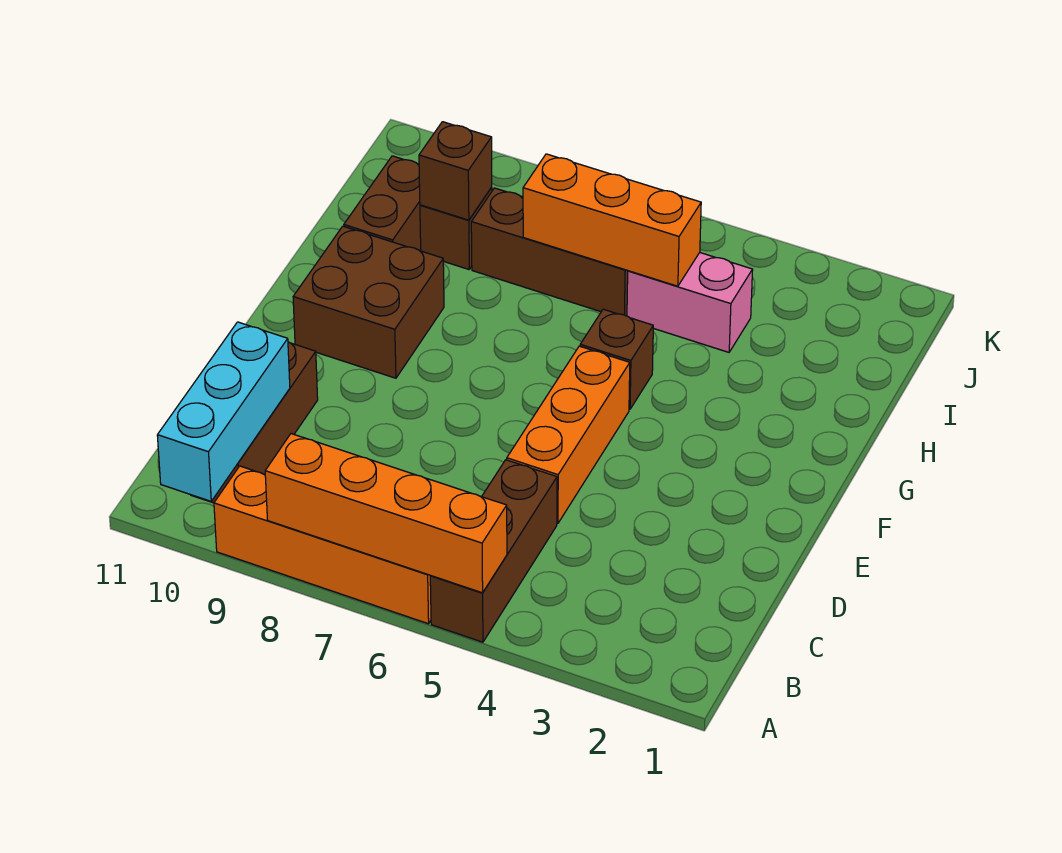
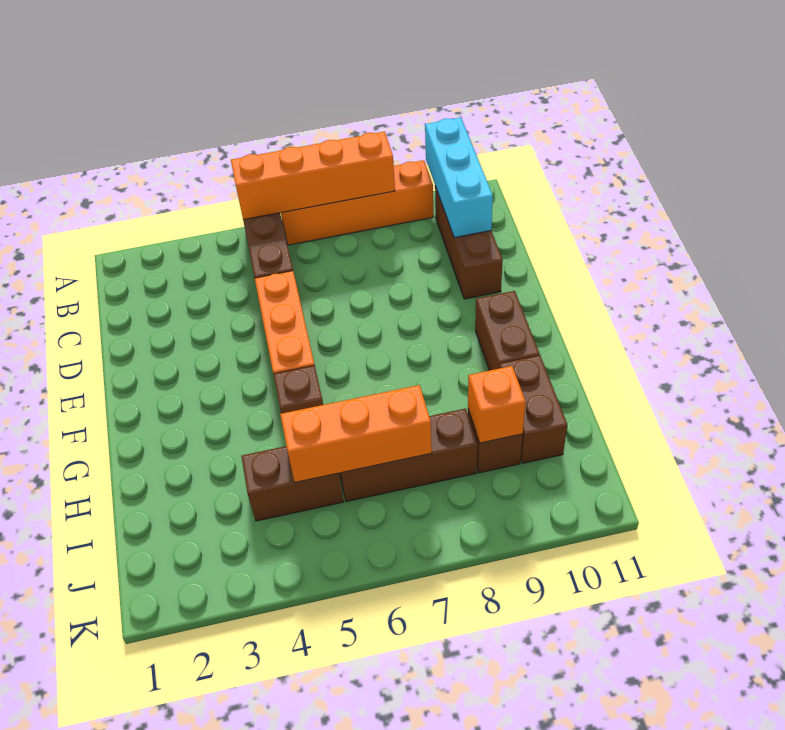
brown brick F9:G10 level 1 -> brown brick F10:G10 level 1
pink brick I4:I5 level 1 -> brown brick I4:I5 level 1
brown brick I9 level 2 -> orange brick I9 level 2

